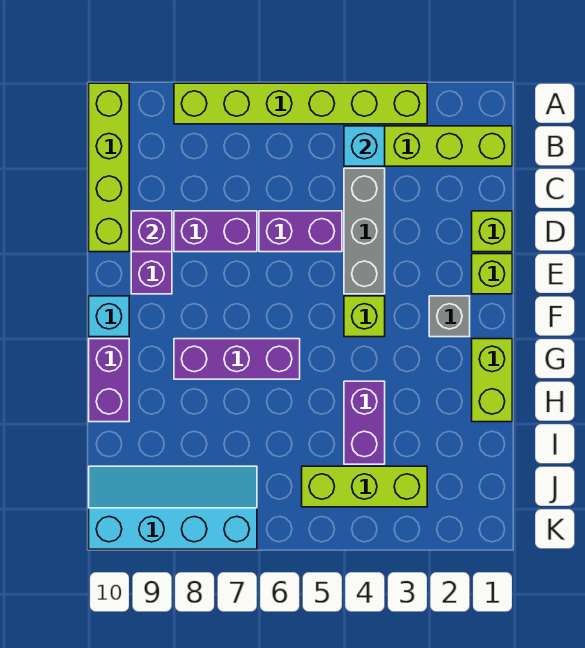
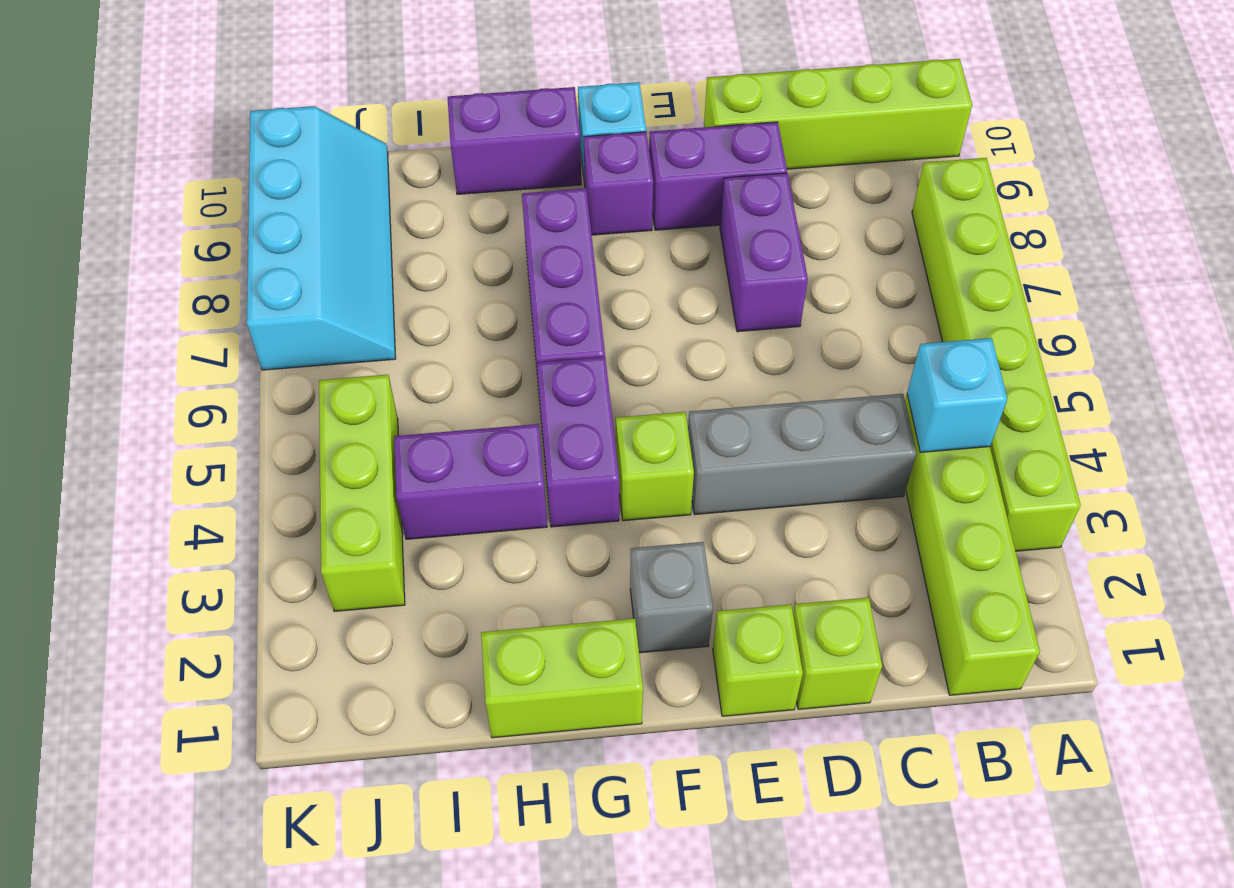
purple brick D5:D6 level 1 -> purple brick G4:G5 level 1
purple brick D9 level 2 -> purple brick F9 level 1

